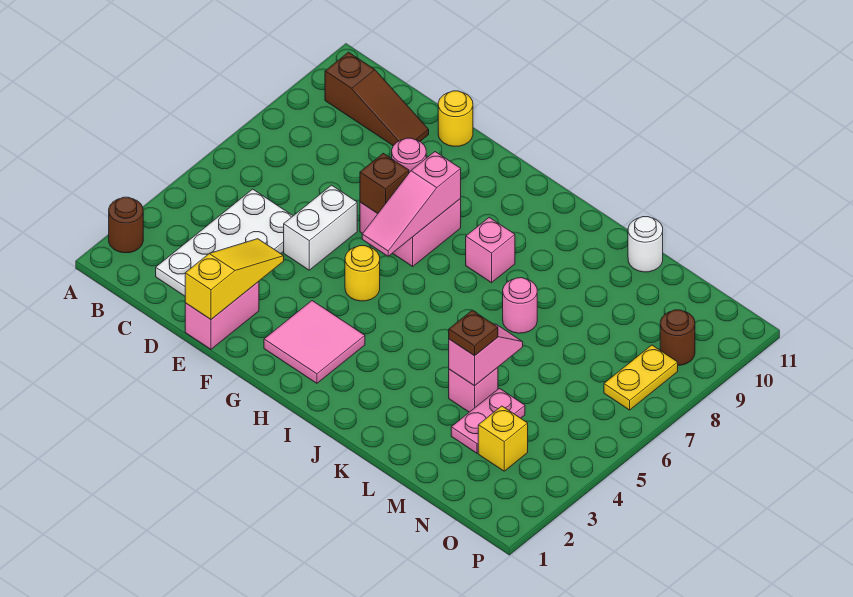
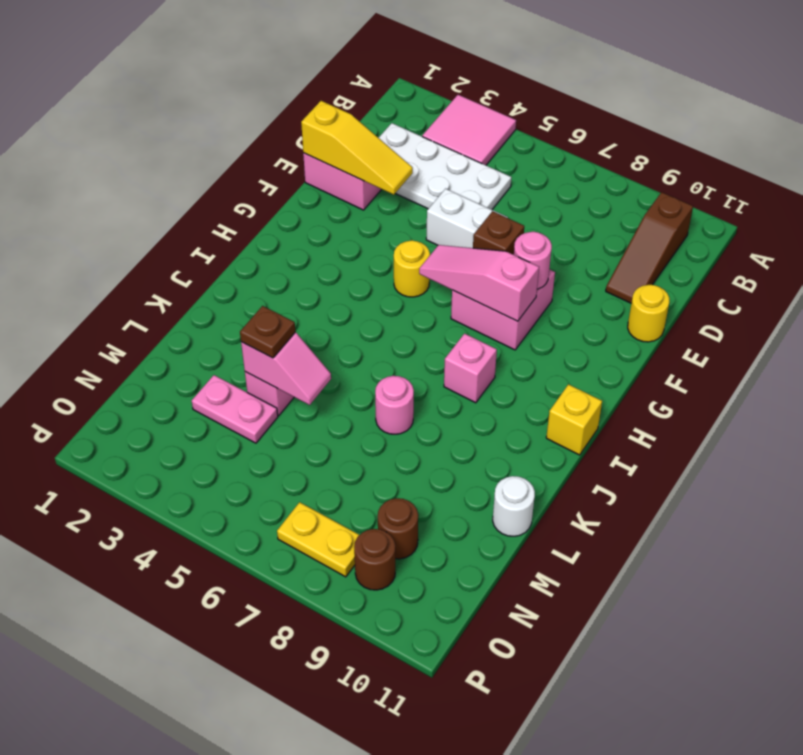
brown round brick A2 level 1 -> brown round brick N9 level 1
pink tile G2:H3 level 1 -> pink tile A3:B4 level 1
yellow brick N3 level 1 -> yellow brick I11 level 1

